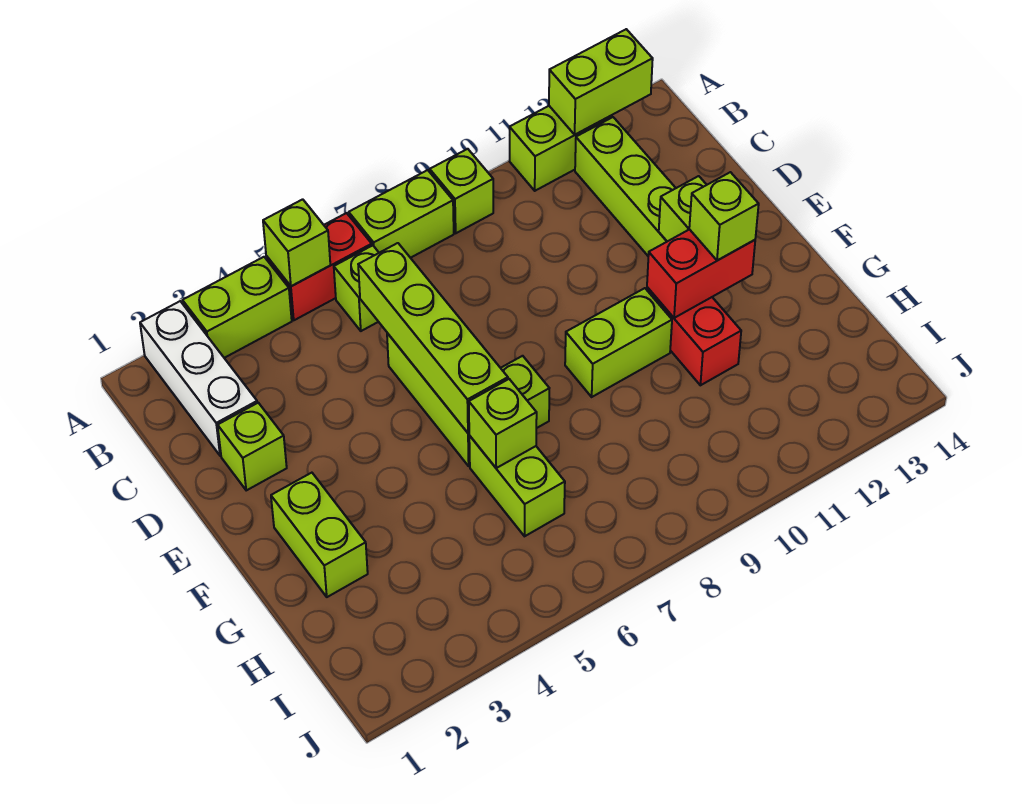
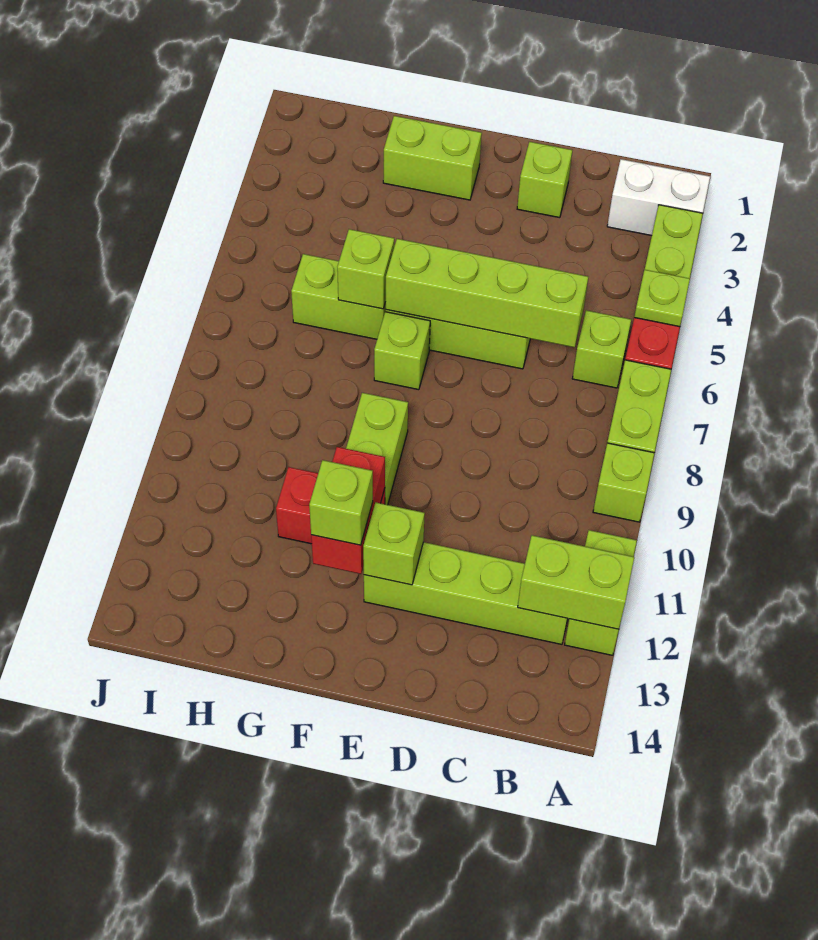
white brick A2:C2 level 1 -> white brick A2:B2 level 1
lime brick A5 level 2 -> lime plate A5 level 2
lime brick A12:A13 level 2 -> lime brick A12:B12 level 2

